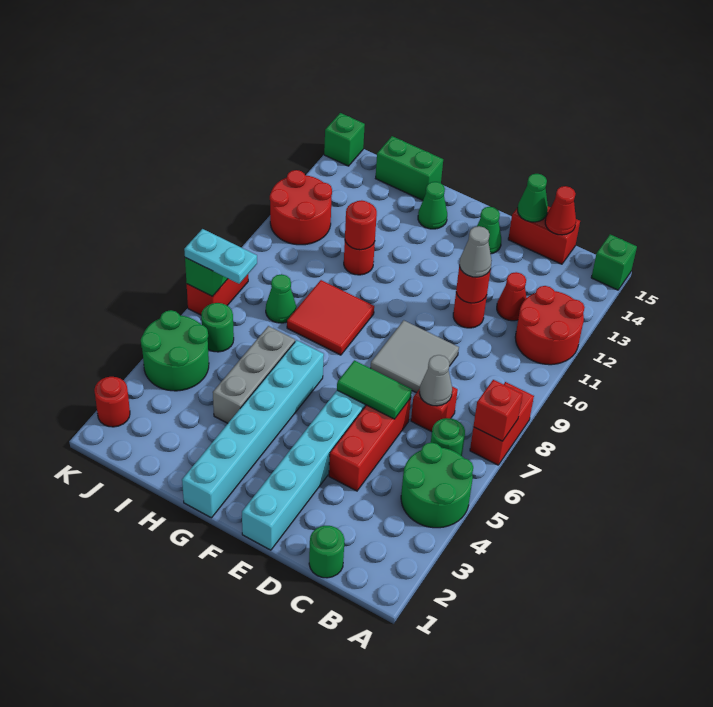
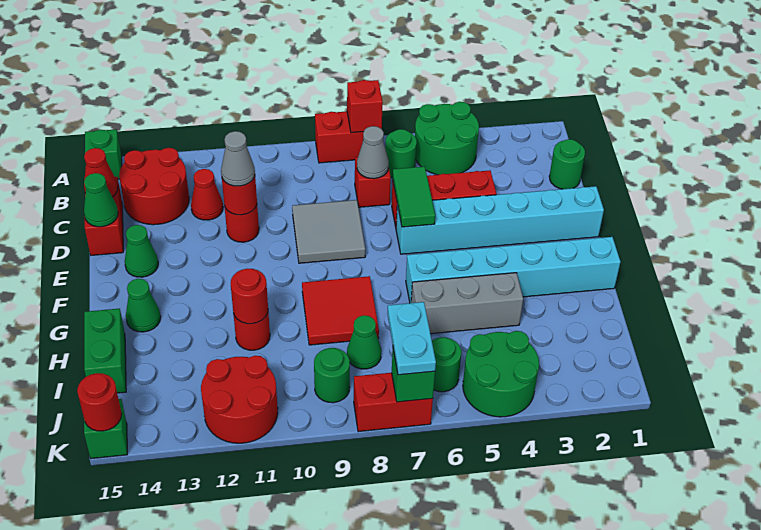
red round brick A11:B12 level 1 -> red round brick B13:C14 level 1
none -> green round brick J9 level 1
red round brick K2 level 1 -> red round brick K15 level 2

